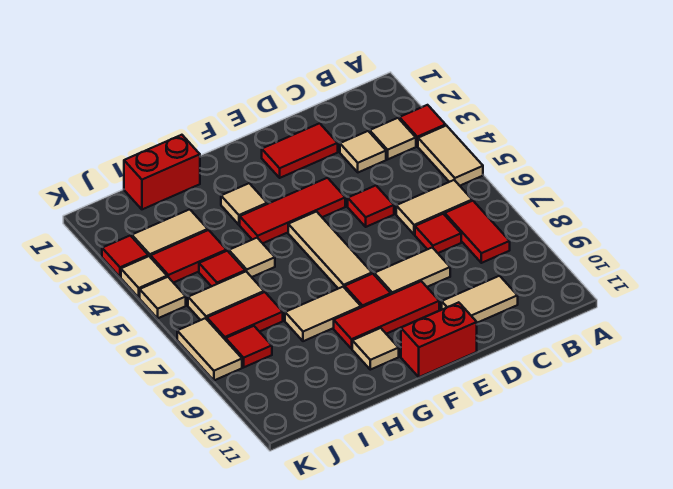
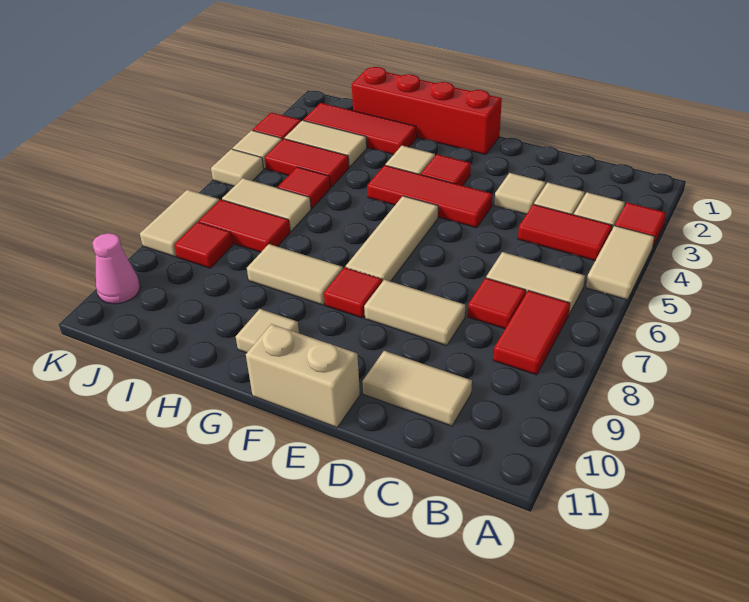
red tile D2:E2 level 1 -> red tile B4:C4 level 1
red tile D5 level 1 -> red tile F3 level 1
red tile E9:G9 level 1 -> red tile H2:J2 level 1
red brick E11:F11 level 1 -> tan brick E11:F11 level 1
red brick H1:I1 level 1 -> red brick F1:I1 level 1
tan tile H5 level 1 -> tan tile D3 level 1
none -> pink cone K10 level 1

